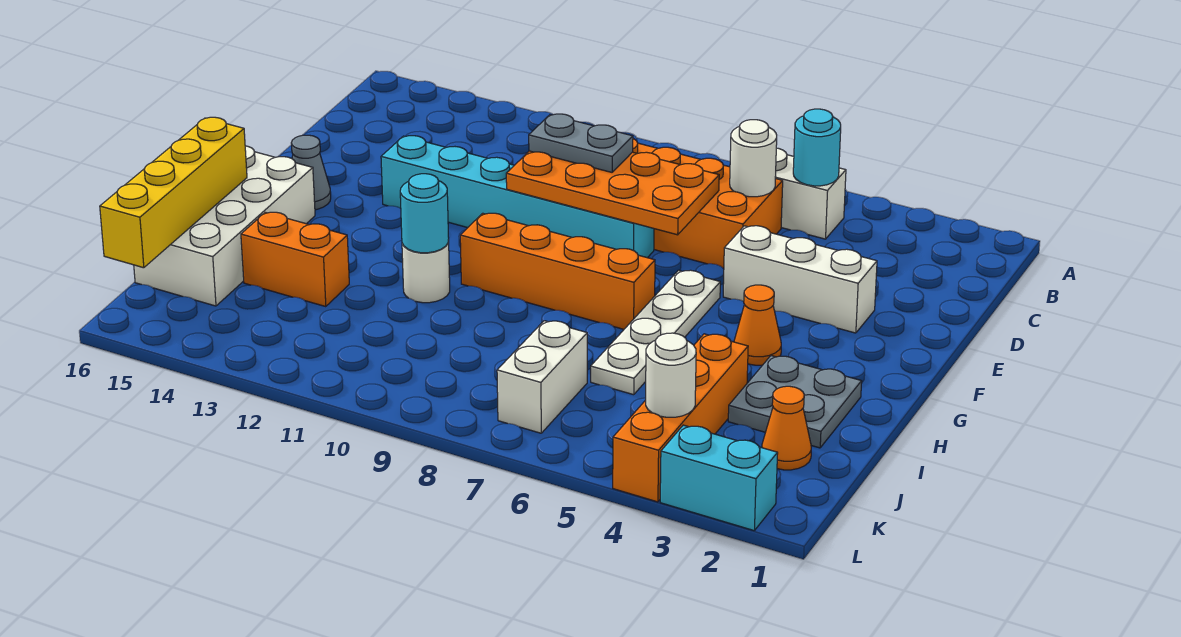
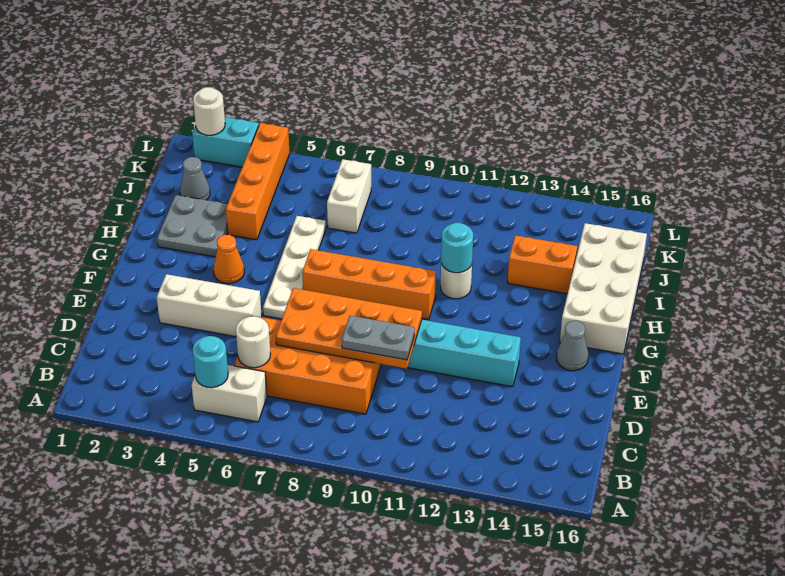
yellow brick H16:K16 level 2 -> none
orange cone J2 level 1 -> grey cone J2 level 1
white round brick K4 level 2 -> white round brick L2 level 2

